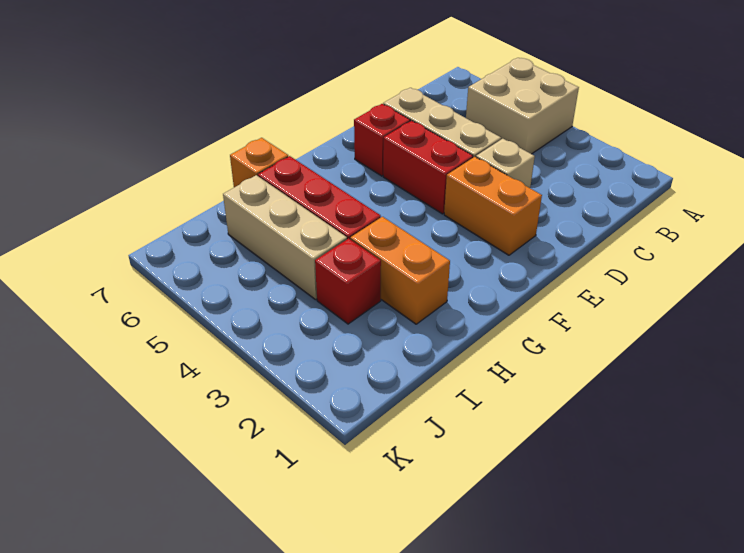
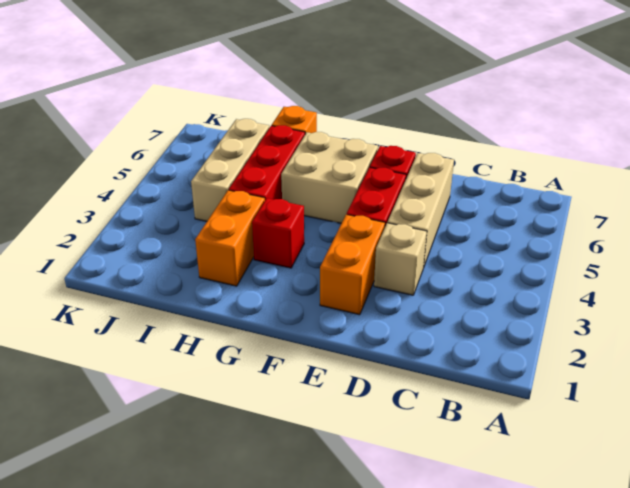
tan brick A4:B5 level 1 -> tan brick F5:G6 level 1
red brick I3 level 1 -> red brick G3 level 1

